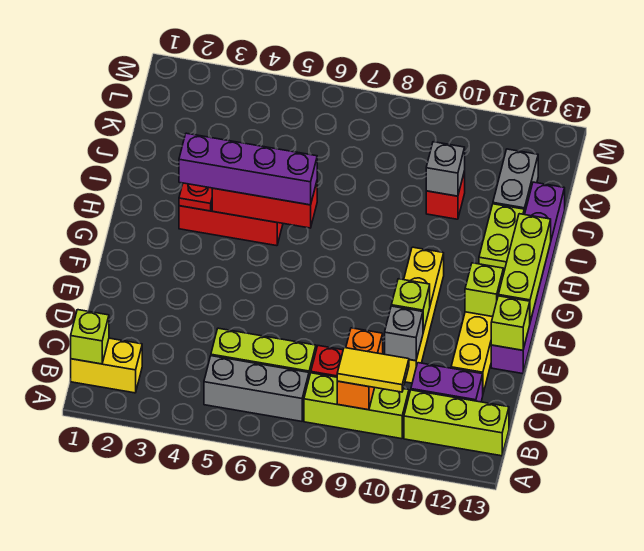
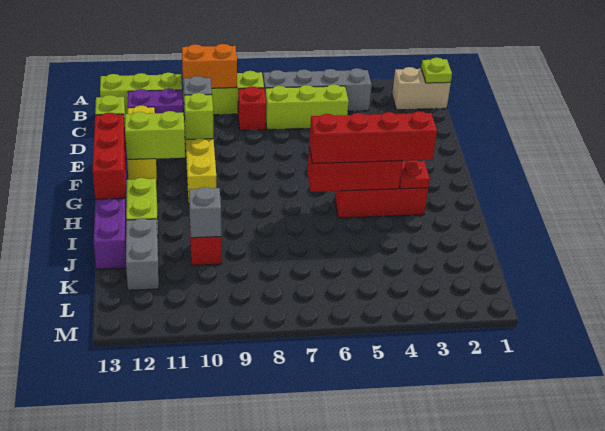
yellow brick B1:B2 level 1 -> tan brick B1:B2 level 1
lime brick B1 level 2 -> lime plate B1 level 2
grey brick B5:B7 level 1 -> grey brick B4:B7 level 1
orange brick B9:C9 level 2 -> orange brick B9:B10 level 2
yellow tile B9:B10 level 3 -> none
lime brick F12 level 2 -> lime brick F11:F12 level 2
lime brick F13:H13 level 2 -> red brick F13:H13 level 2
purple brick H3:H6 level 3 -> red brick H3:H6 level 3

